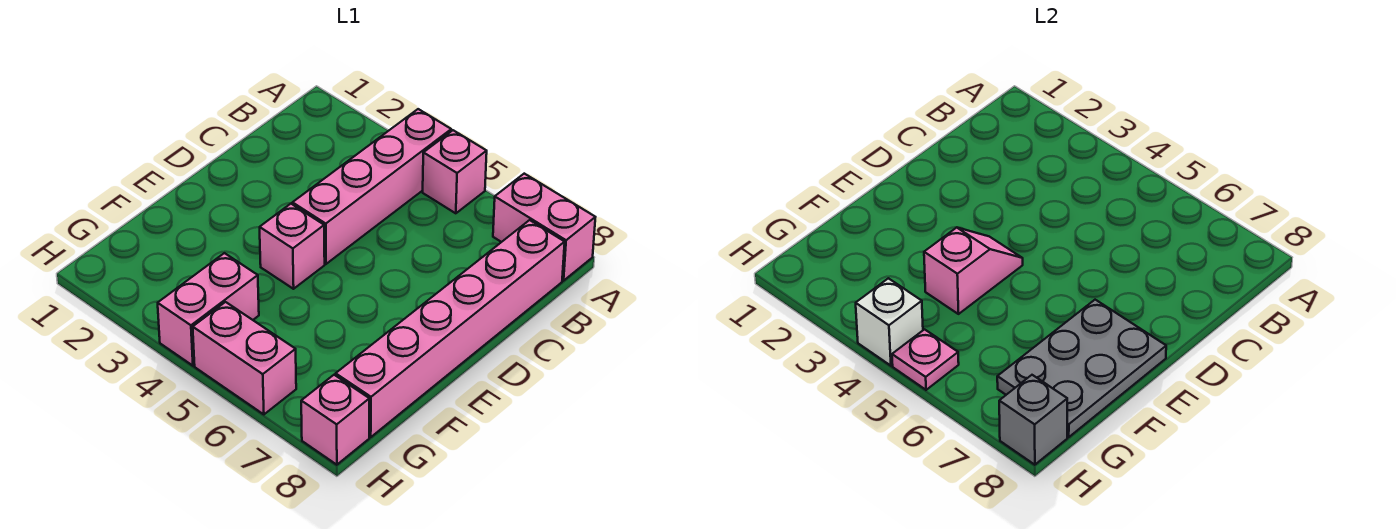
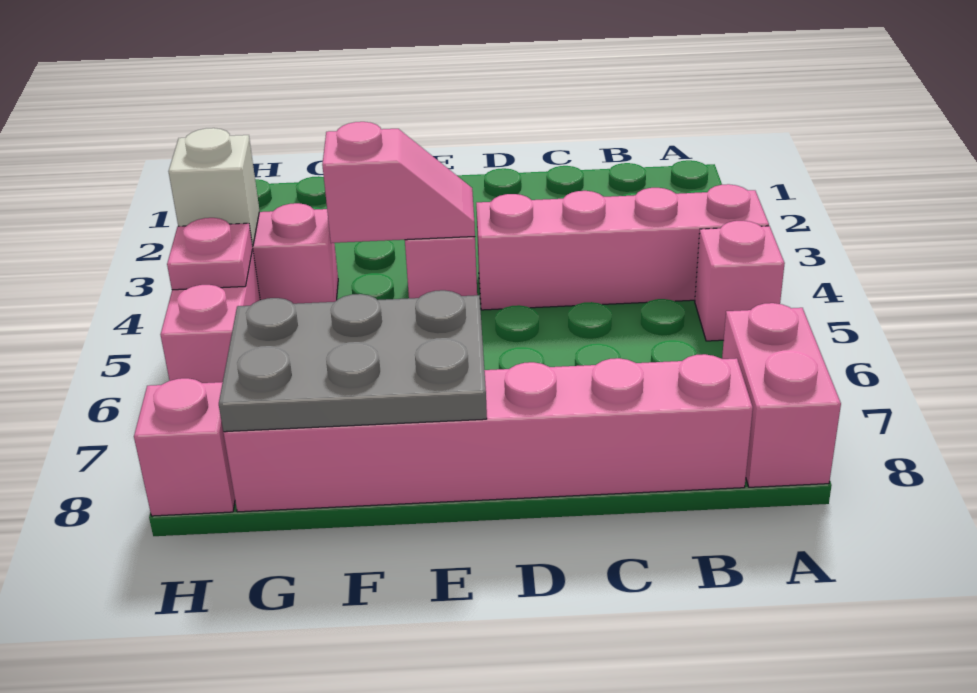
grey brick H8 level 2 -> none

